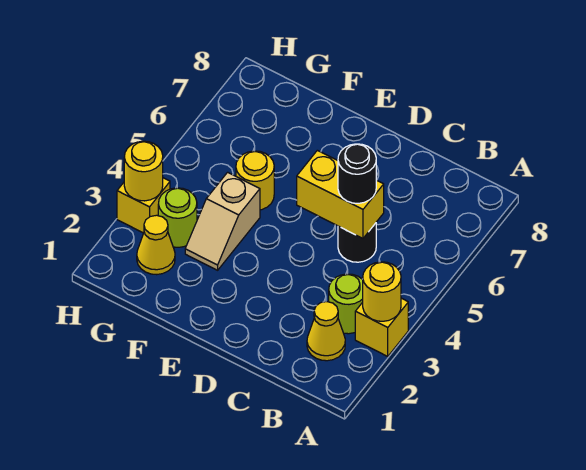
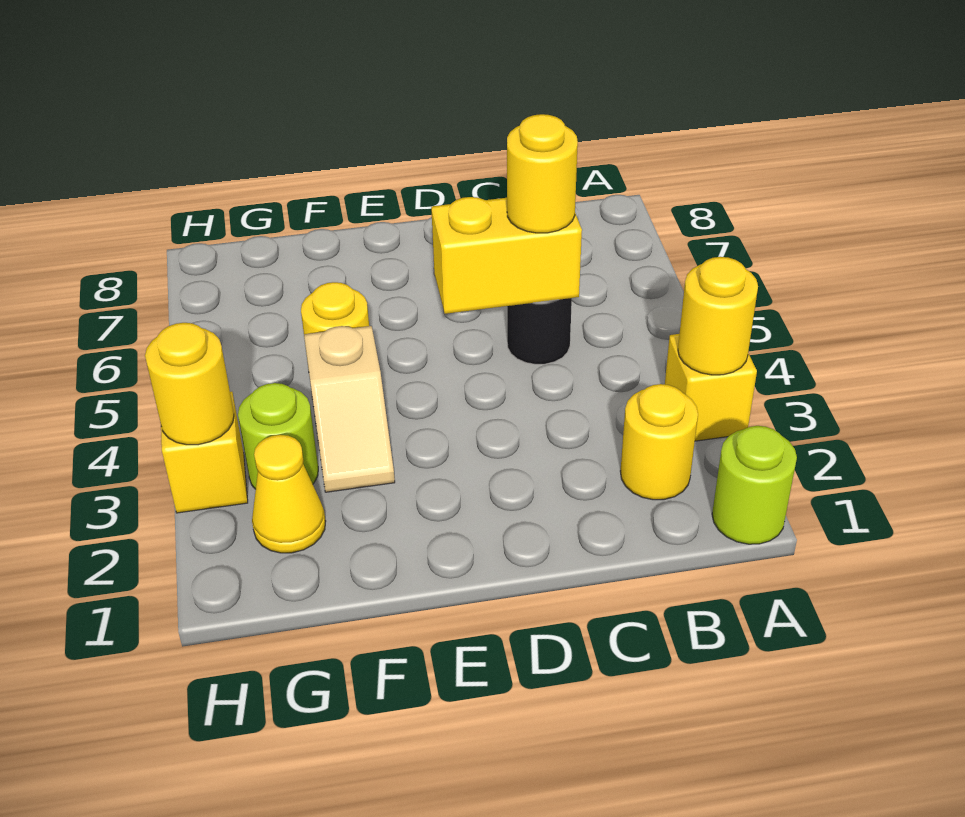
yellow cone B2 level 1 -> yellow round brick B2 level 1
lime round brick B3 level 1 -> lime round brick A1 level 1
black round brick C5 level 3 -> yellow round brick C5 level 3

